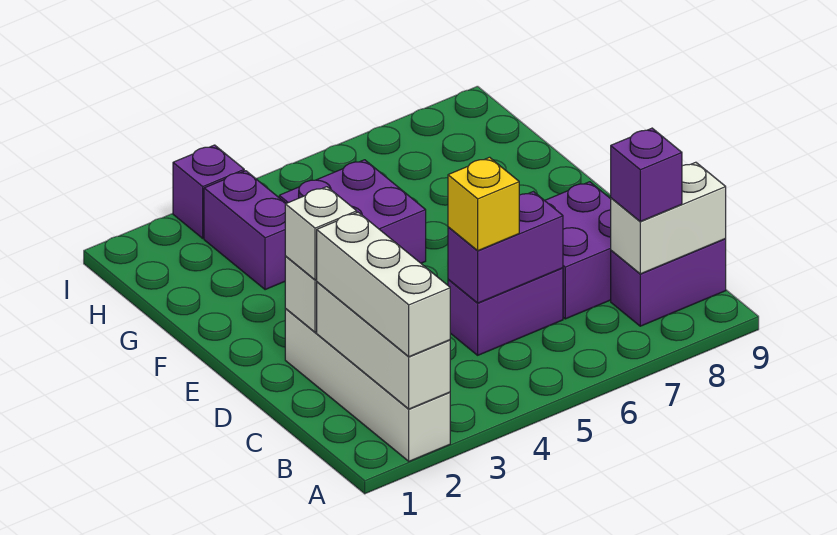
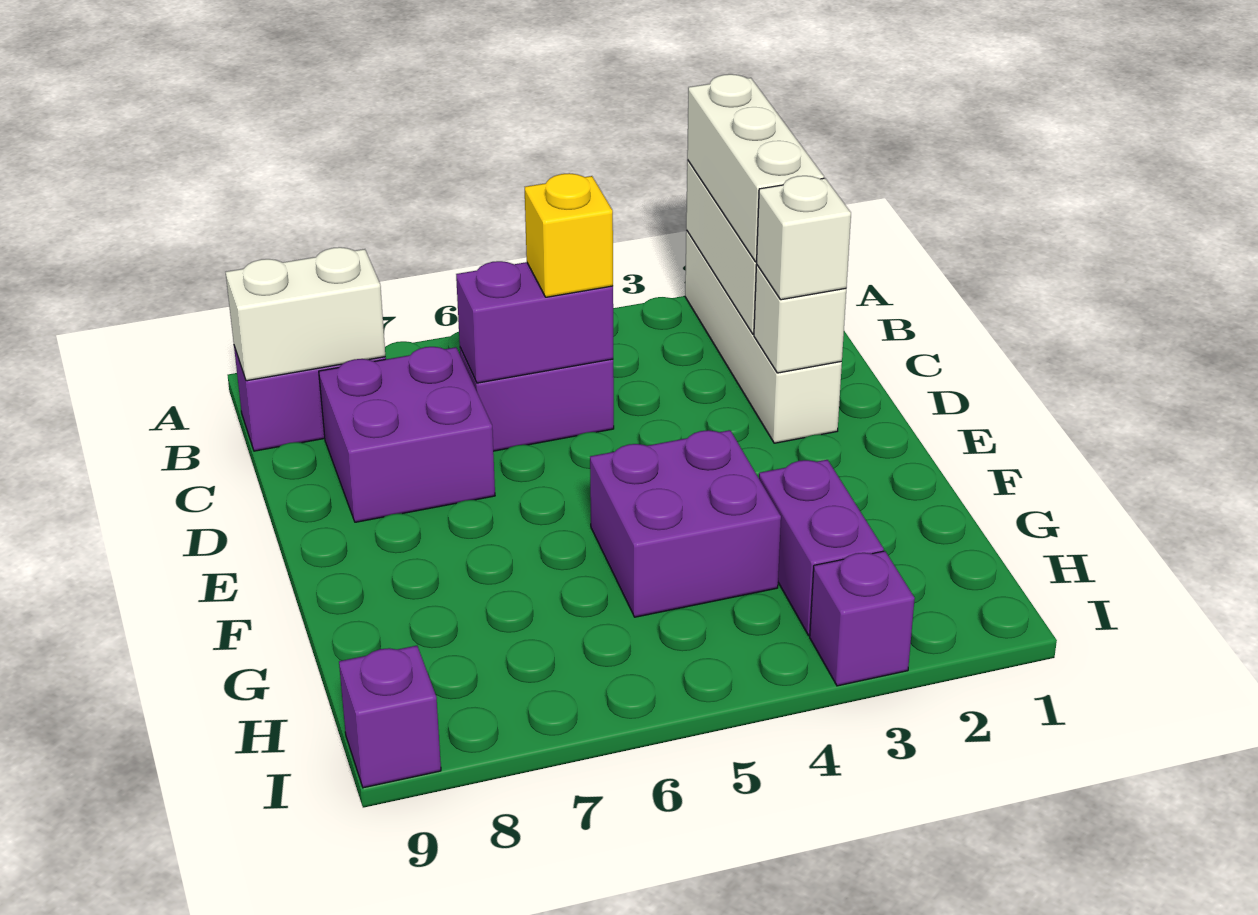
purple brick B8 level 3 -> purple brick I9 level 1

